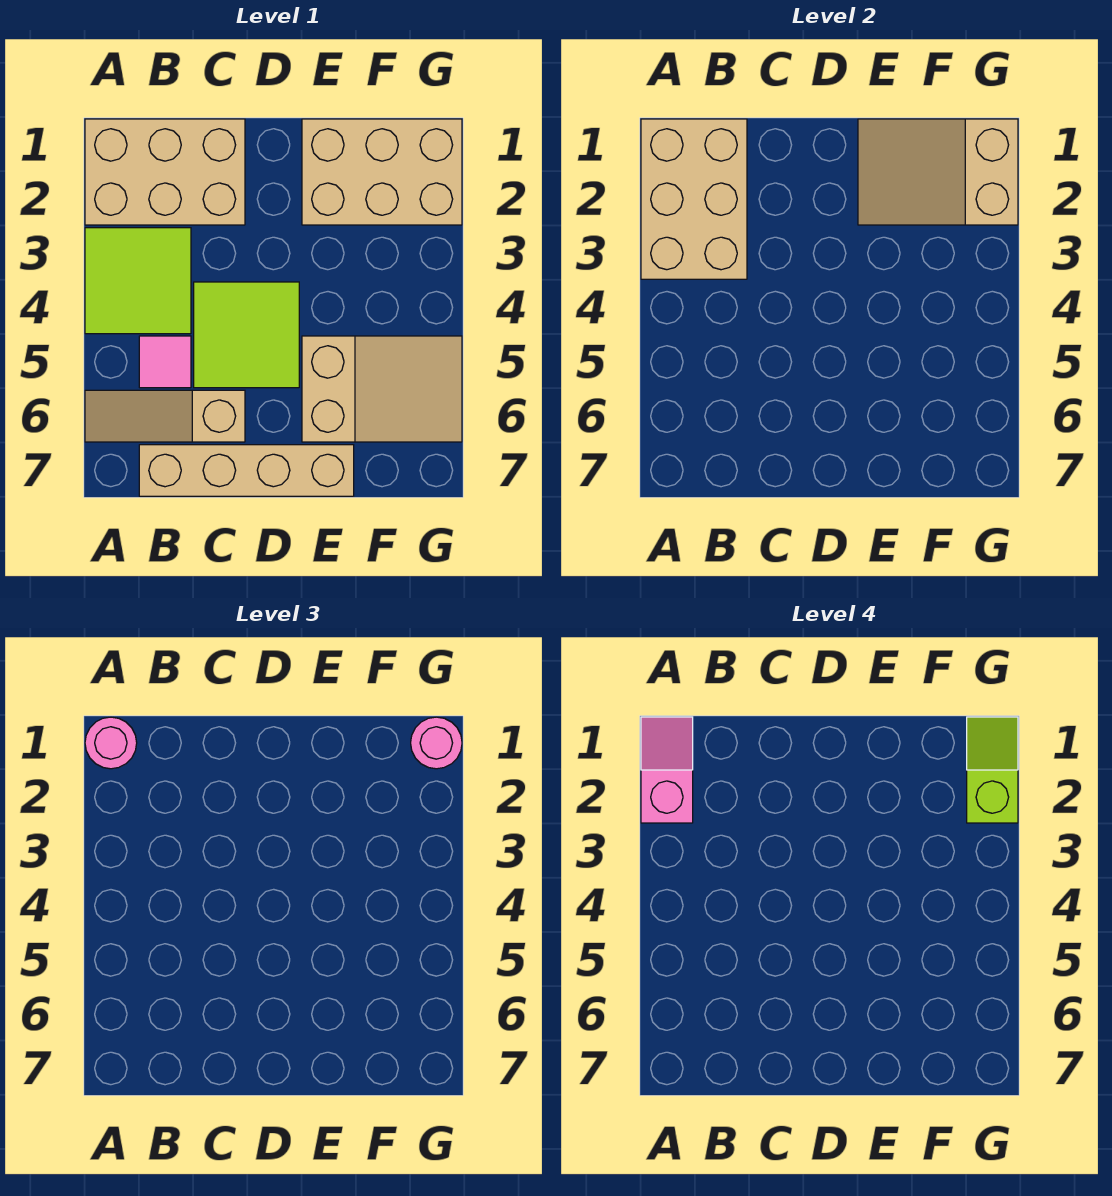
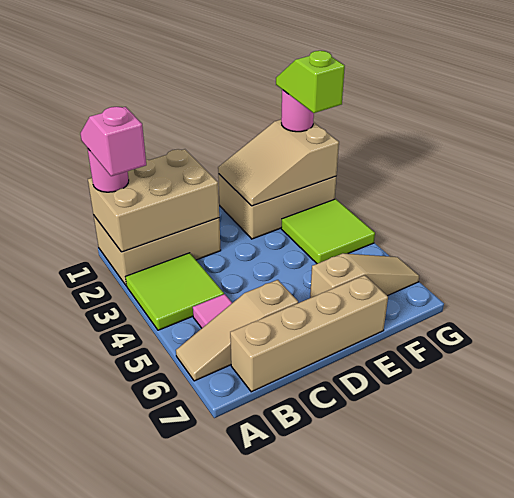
tan brick A1:B3 level 2 -> tan brick A1:C2 level 2
lime tile C4:D5 level 1 -> lime tile F3:G4 level 1
tan slope E5:G6 level 1 top E -> tan slope E6:G6 level 1 top E

